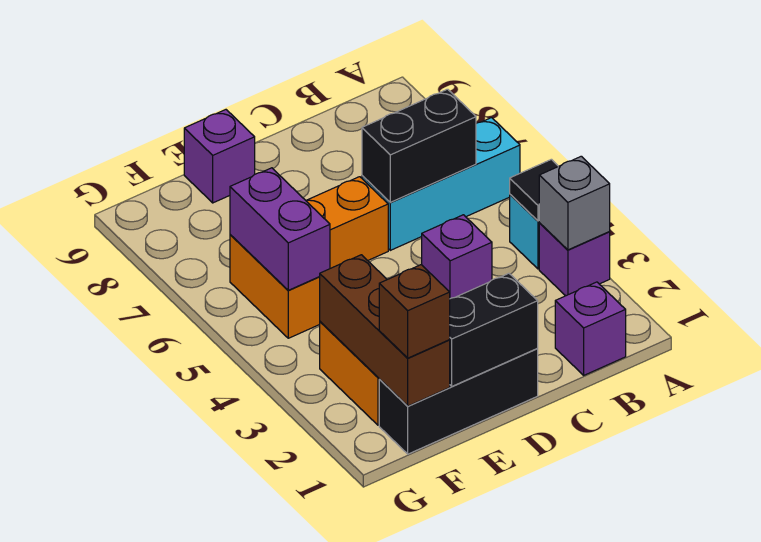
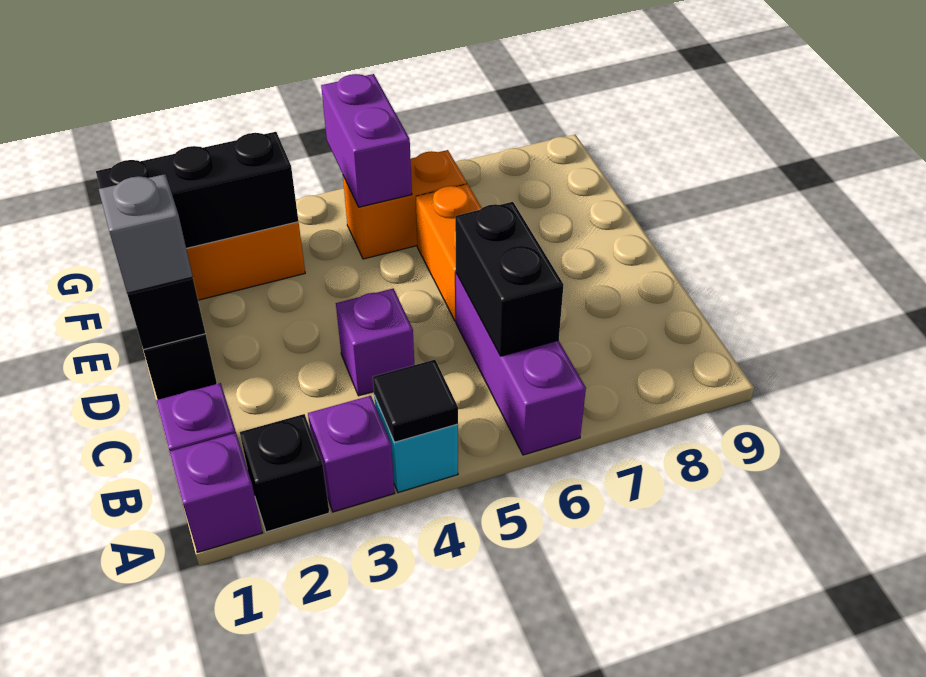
none -> black brick A2 level 1
grey brick A3 level 2 -> grey brick D1 level 3
cyan brick A6:C6 level 1 -> purple brick A6:C6 level 1
purple brick E9 level 1 -> purple brick A1 level 1
brown brick F1:F3 level 2 -> black brick F1:F3 level 2
brown brick F1 level 3 -> none
purple brick F5:F6 level 2 -> purple brick F5:G5 level 2

